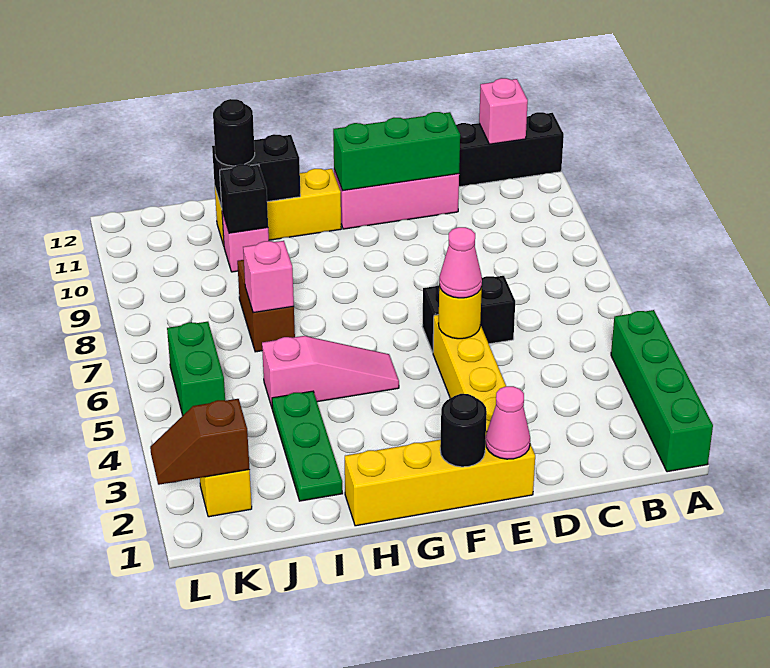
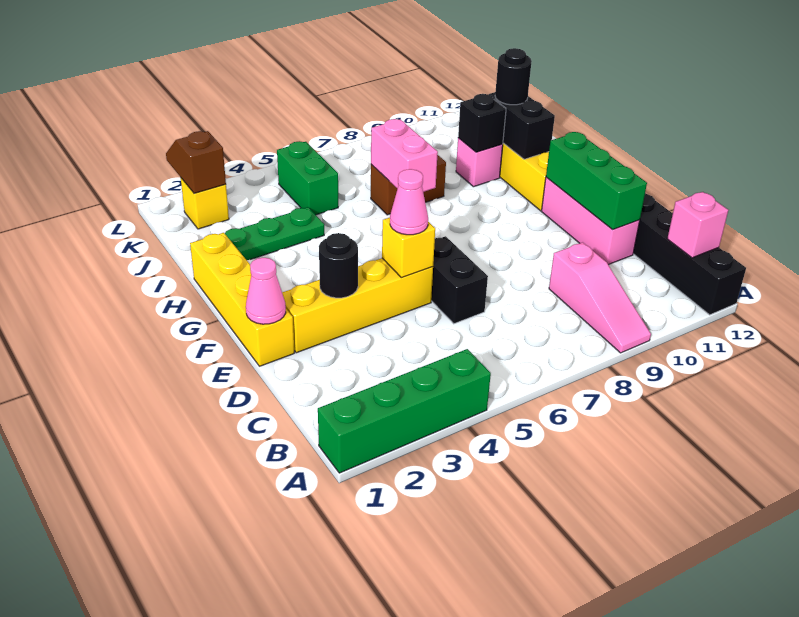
yellow round brick E5 level 2 -> yellow brick E5 level 2
black round brick F1 level 2 -> black round brick E3 level 2
pink slope G5:I5 level 1 top I -> pink slope A9:C9 level 1 top C
pink brick I7 level 2 -> pink brick H7:I7 level 2
green brick K5:K6 level 1 -> green brick J5:K5 level 1

